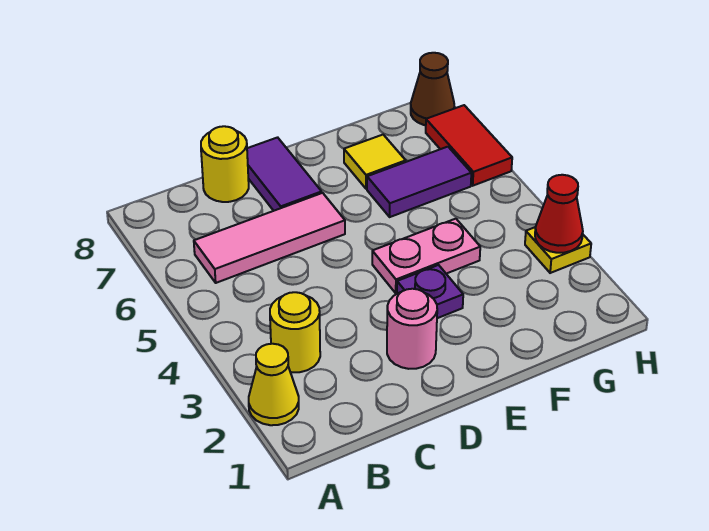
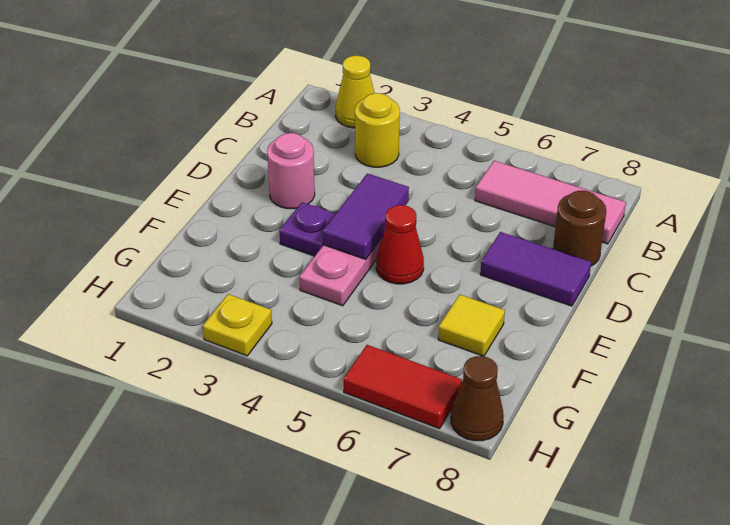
pink tile B6:D6 level 1 -> pink tile B6:B8 level 1
yellow round brick C8 level 1 -> brown round brick C8 level 1
purple tile F6:G6 level 1 -> purple tile D4:E4 level 2
red cone H3 level 2 -> red cone E5 level 1

